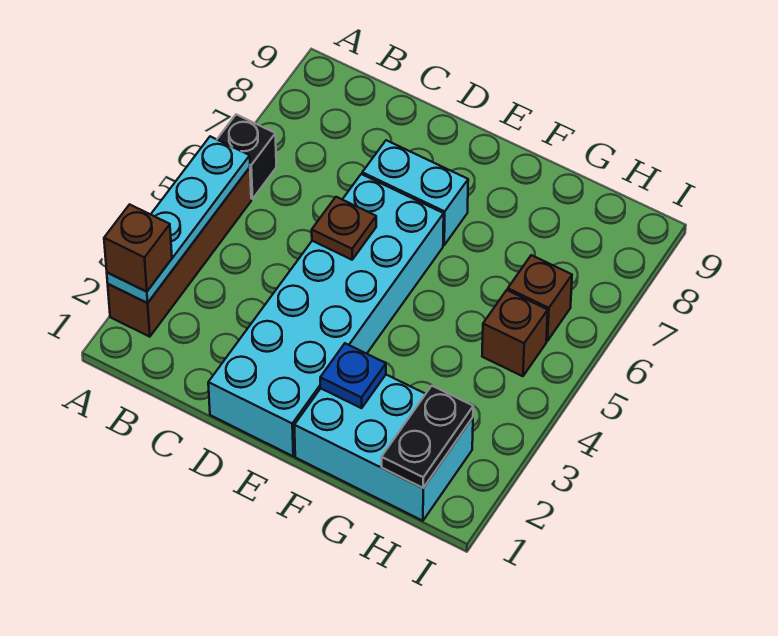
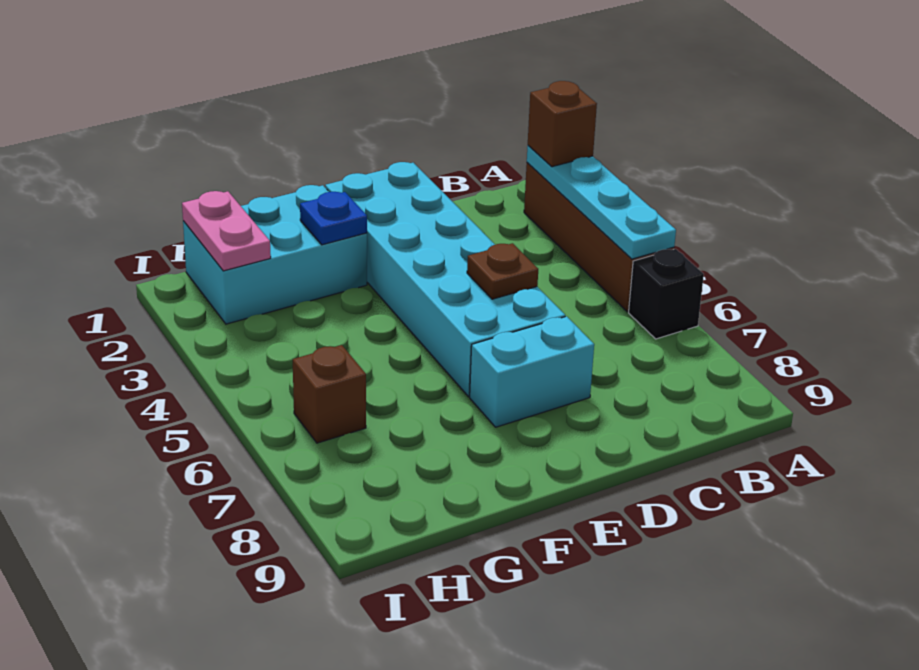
black plate H1:H2 level 2 -> pink plate H1:H2 level 2
brown brick H5 level 1 -> none

